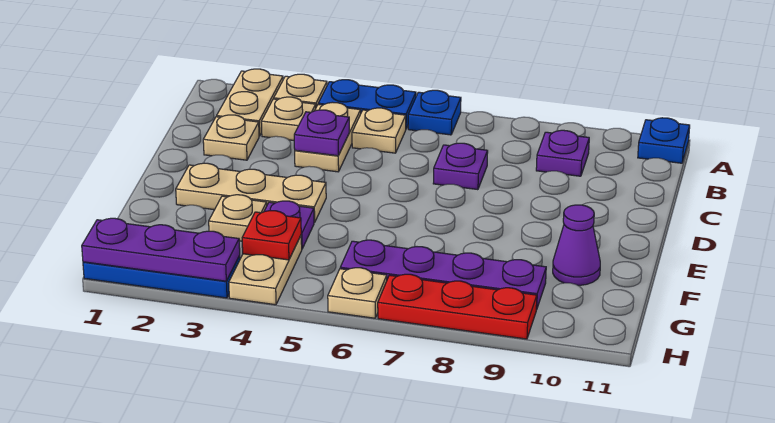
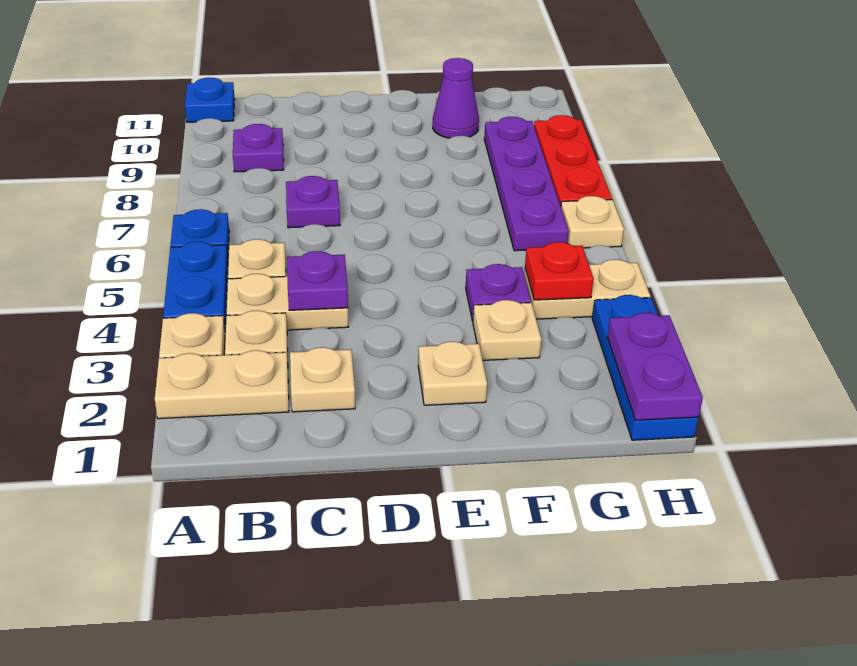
tan plate E2:E4 level 1 -> tan plate E2 level 1
purple plate H1:H3 level 2 -> purple plate H1:H2 level 2

